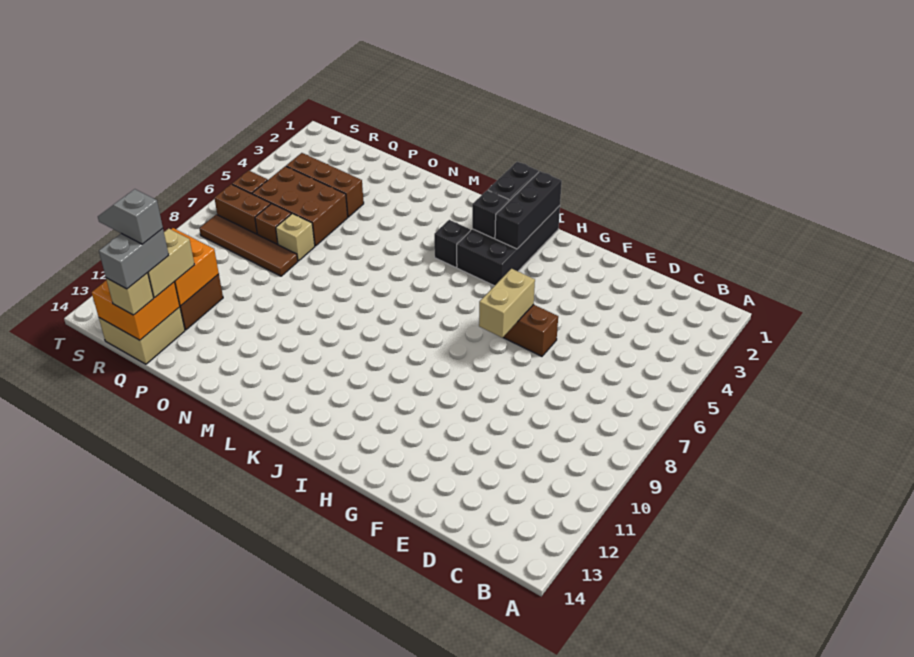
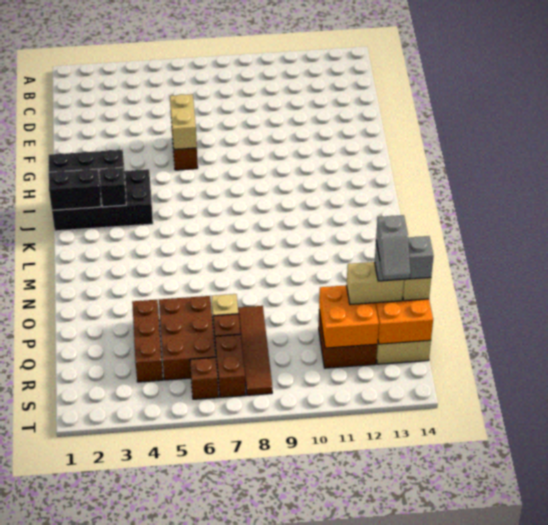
tan brick G6:G7 level 2 -> tan brick F6:G6 level 2
black brick K4 level 1 -> none

